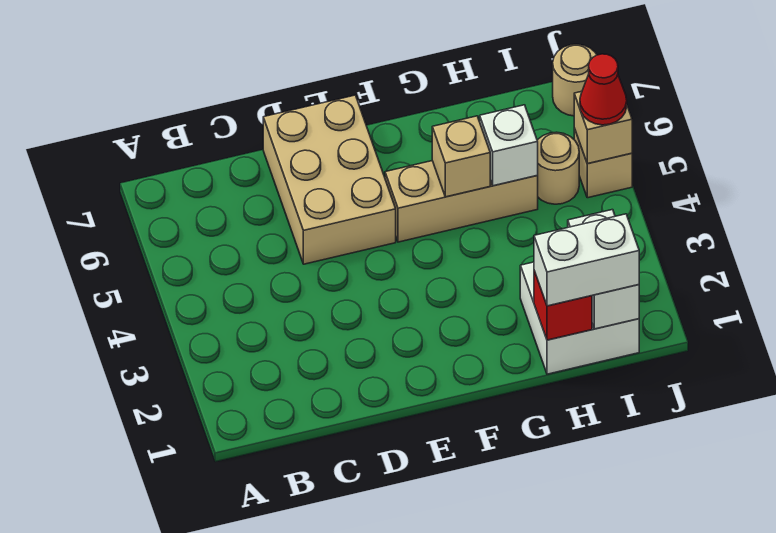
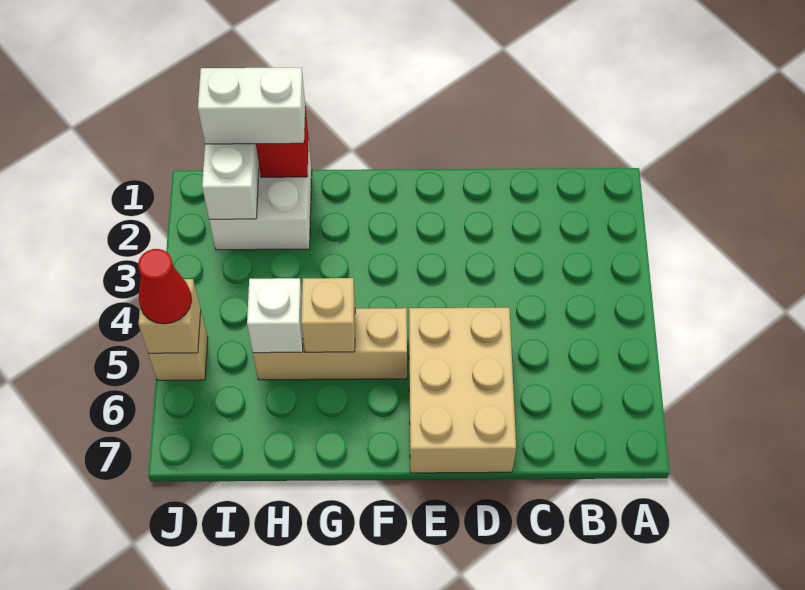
tan round brick I5 level 1 -> none
tan round brick J7 level 1 -> none

